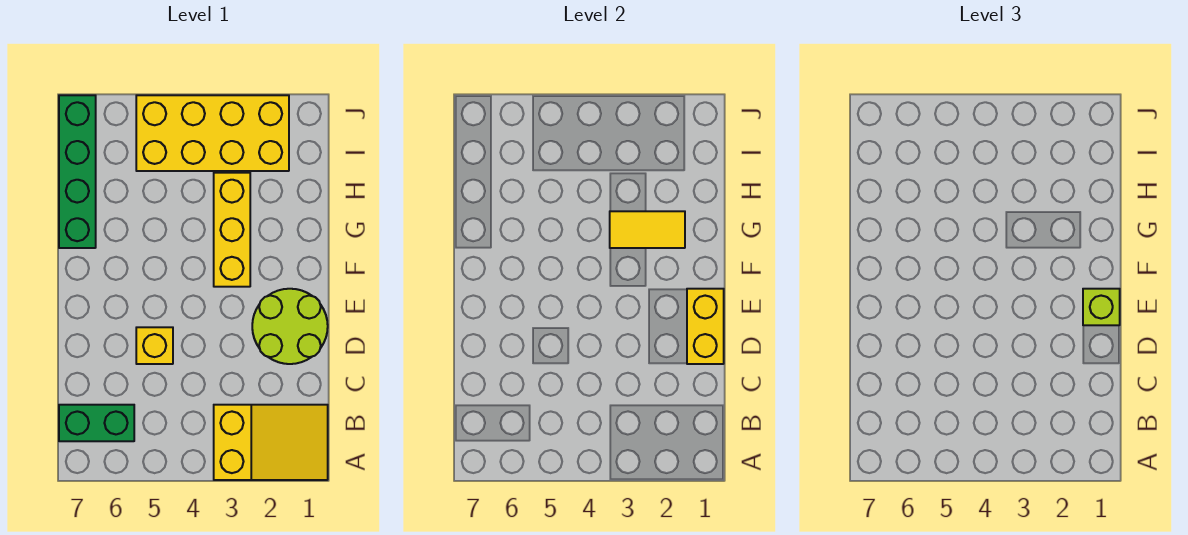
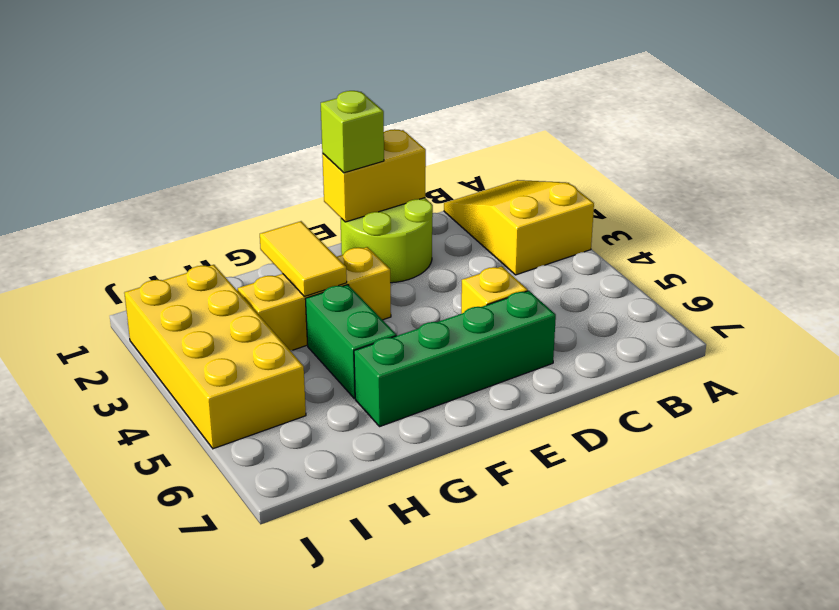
green brick B6:B7 level 1 -> green brick G4:G5 level 1
green brick G7:J7 level 1 -> green brick D6:G6 level 1

